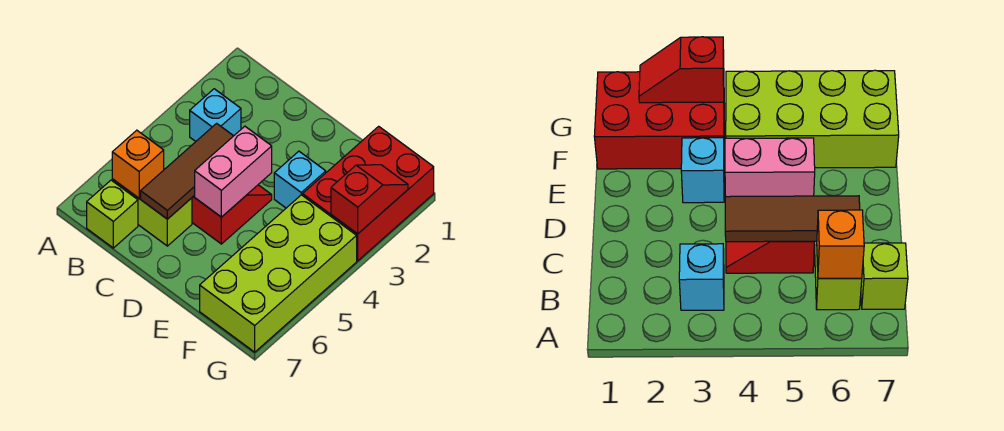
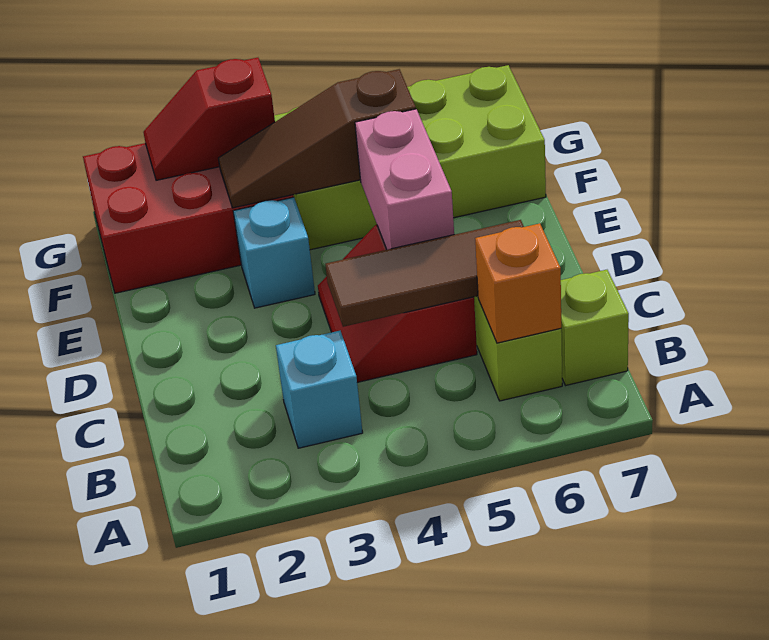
pink brick D4:D5 level 2 -> pink brick D5:E5 level 2
none -> brown slope F3:F5 level 2 top 5

